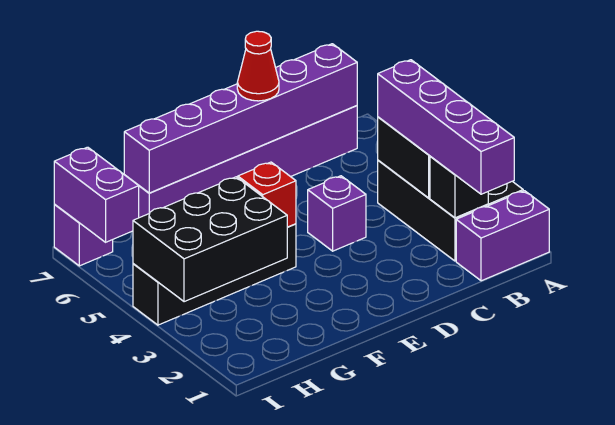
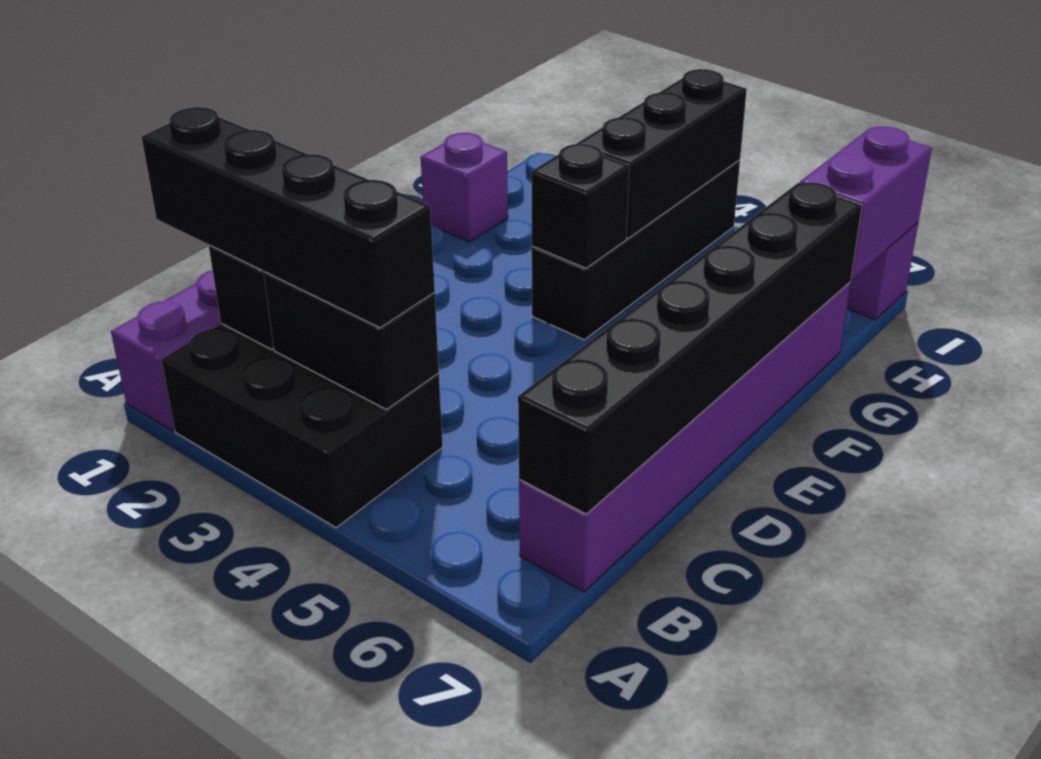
purple brick B1:B4 level 3 -> black brick B1:B4 level 3
purple brick B7:G7 level 2 -> black brick B7:G7 level 2
purple brick D4 level 1 -> purple brick G1 level 1
red cone D7 level 3 -> none
red brick F4 level 2 -> black brick F4 level 2
black brick G3:I4 level 2 -> black brick G4:I4 level 2
purple brick I6:I7 level 2 -> purple brick H7:I7 level 2

